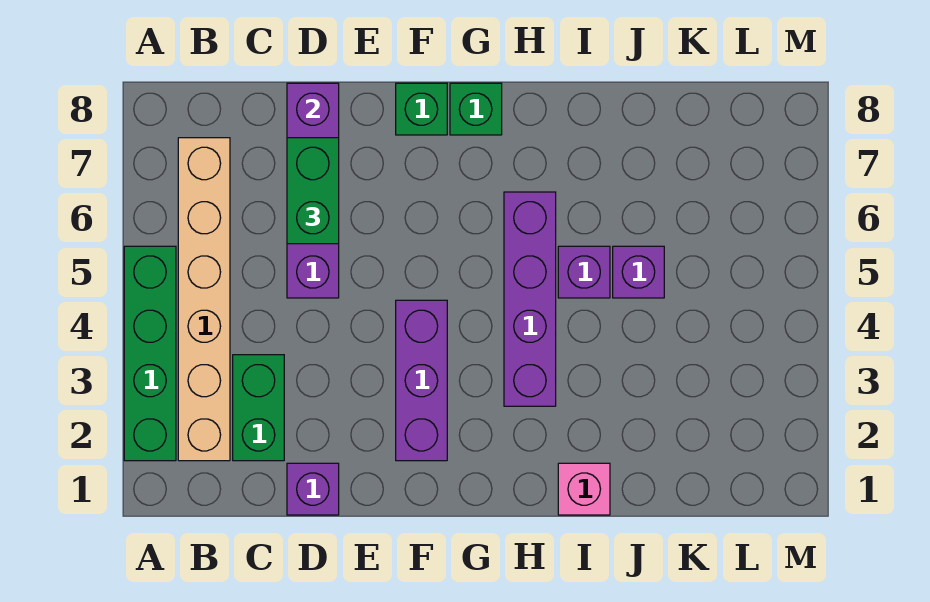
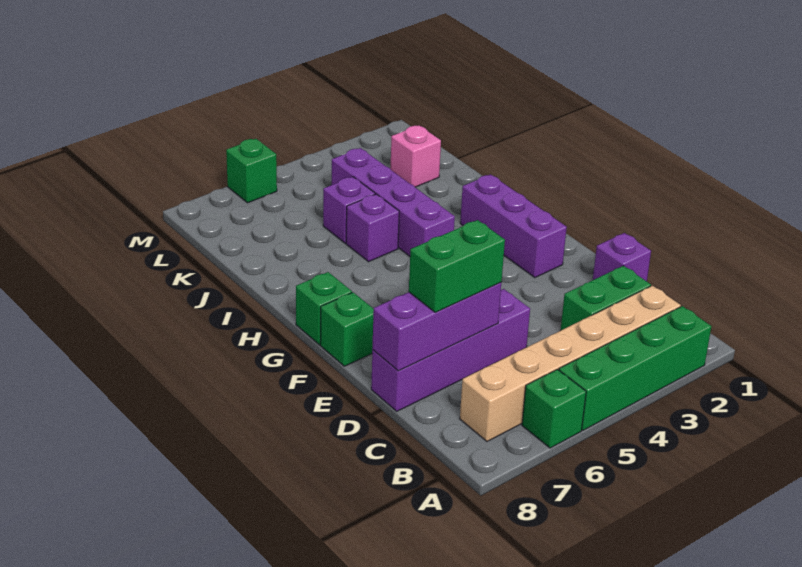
none -> green brick A6 level 1
purple brick F2:F4 level 1 -> purple brick F2:H2 level 1
purple brick H3:H6 level 1 -> purple brick H4:K4 level 1
pink brick I1 level 1 -> pink brick K2 level 1
none -> green brick M6 level 1

